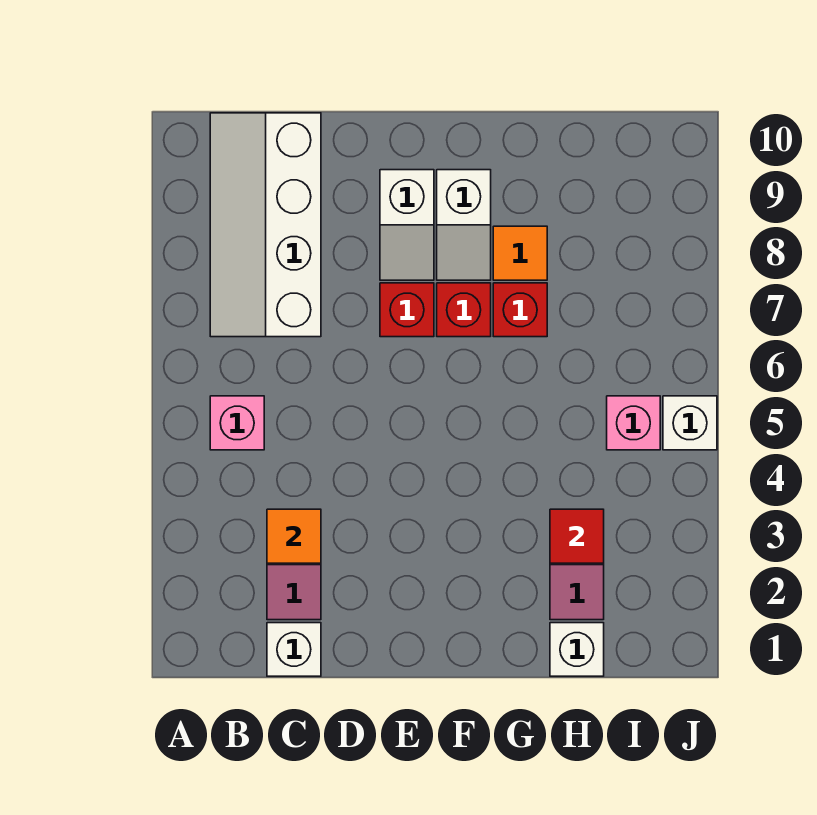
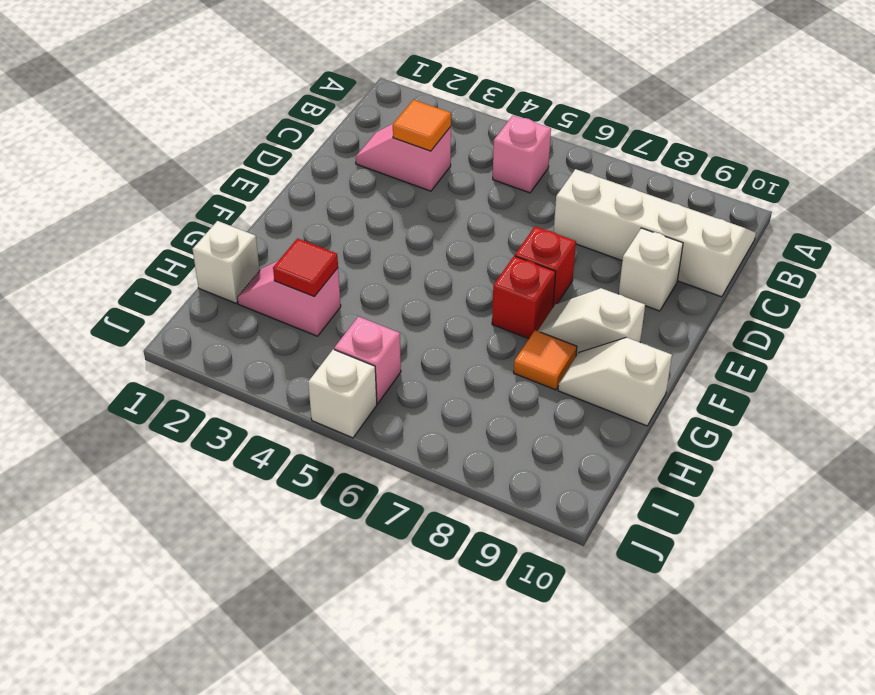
white brick C1 level 1 -> white brick D9 level 1
white slope E8:E9 level 1 top 9 -> white slope G9:G10 level 1 top 10
red brick G7 level 1 -> none

